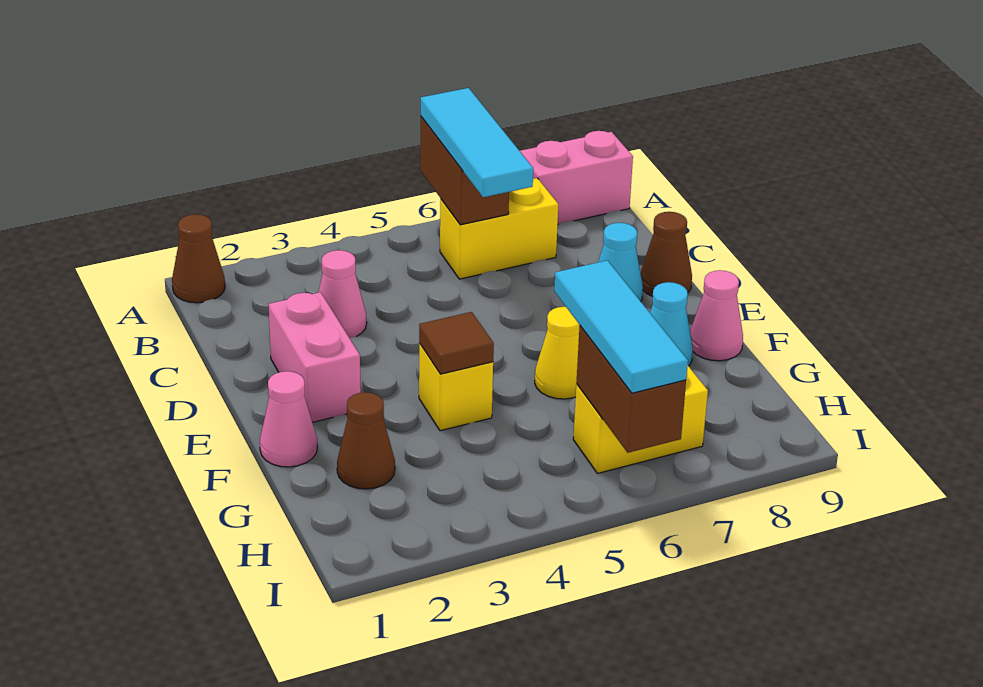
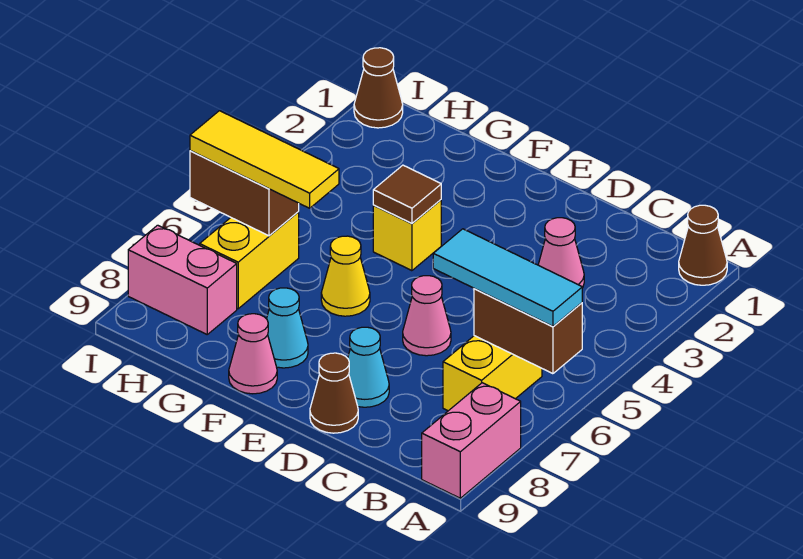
pink brick D2:E2 level 1 -> pink brick H8:I8 level 1
pink cone F1 level 1 -> pink cone D6 level 1
brown cone G2 level 1 -> brown cone I1 level 1
cyan tile G6:I6 level 3 -> yellow tile G6:I6 level 3

